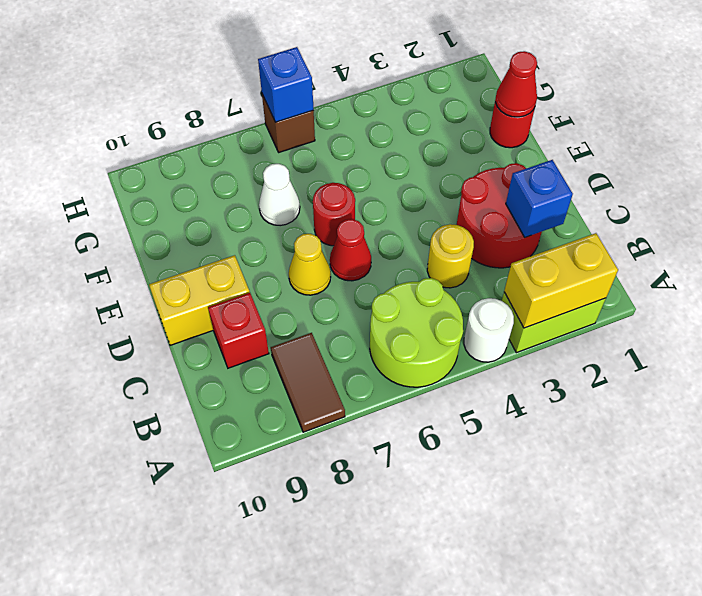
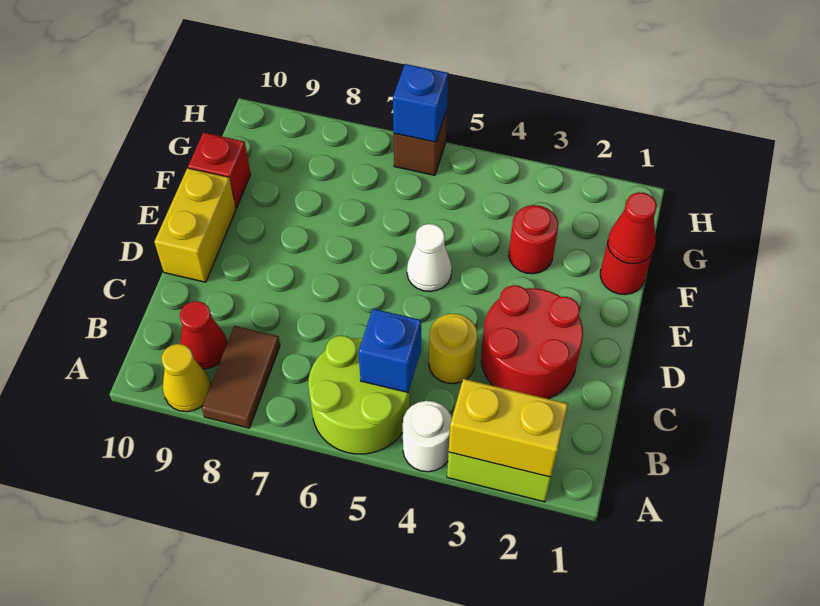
blue brick C2 level 2 -> blue brick B5 level 2
red brick C9 level 1 -> red brick F10 level 1
red cone D6 level 1 -> red cone B9 level 1
yellow cone D7 level 1 -> yellow cone A9 level 1
yellow brick D9:D10 level 1 -> yellow brick D10:E10 level 1
red round brick E6 level 1 -> red round brick F3 level 1
white cone F7 level 1 -> white cone E5 level 1

